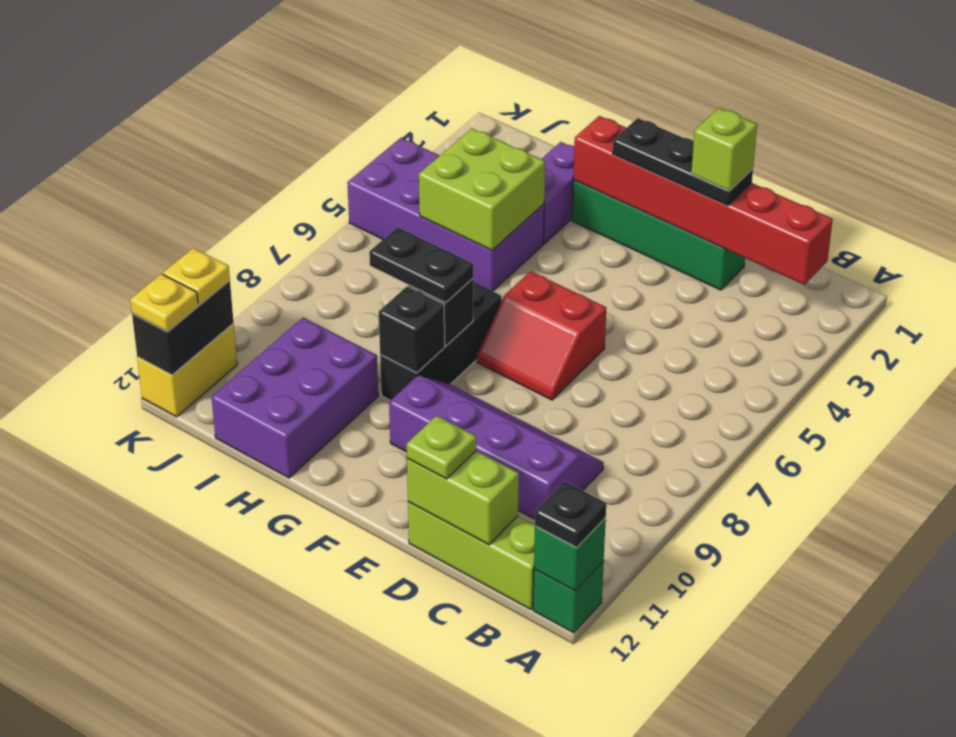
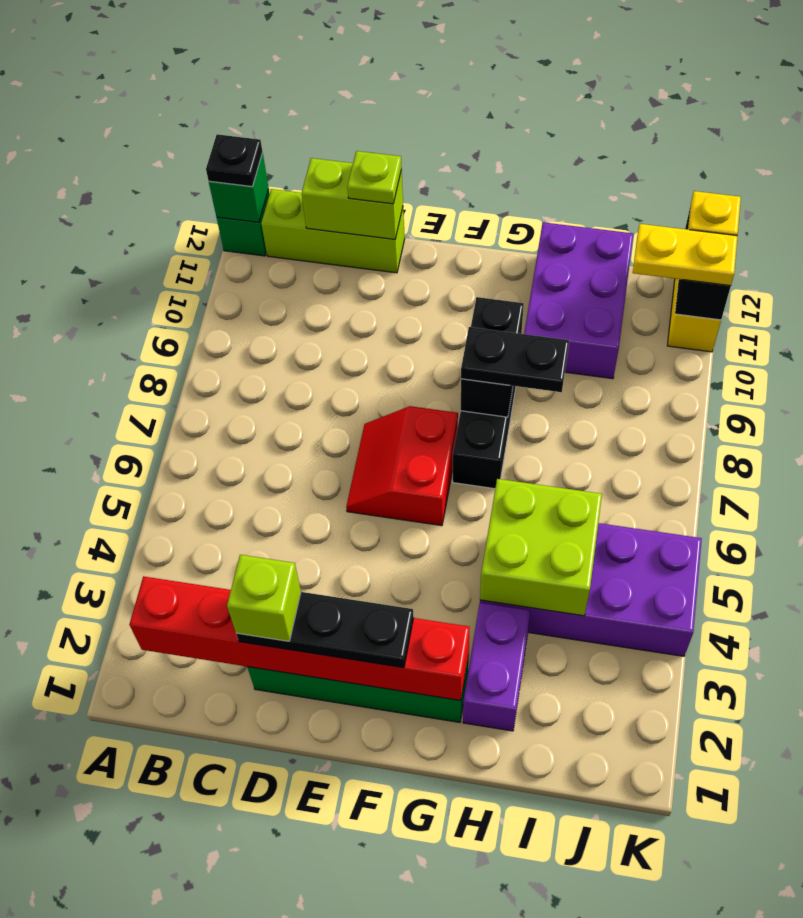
purple slope C9:F10 level 1 top 10 -> none
red slope E6:F7 level 1 top 6 -> red slope E6:F7 level 1 top F
yellow plate K11 level 3 -> yellow plate J11:K11 level 3

